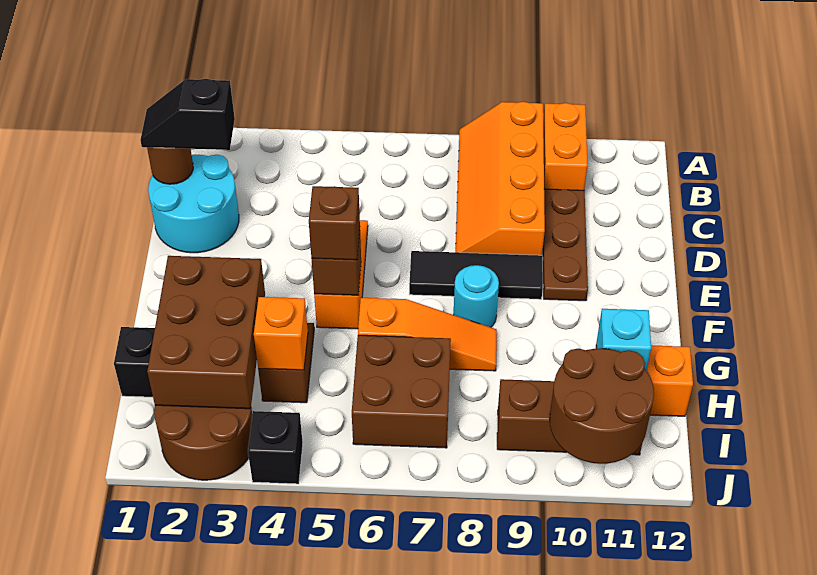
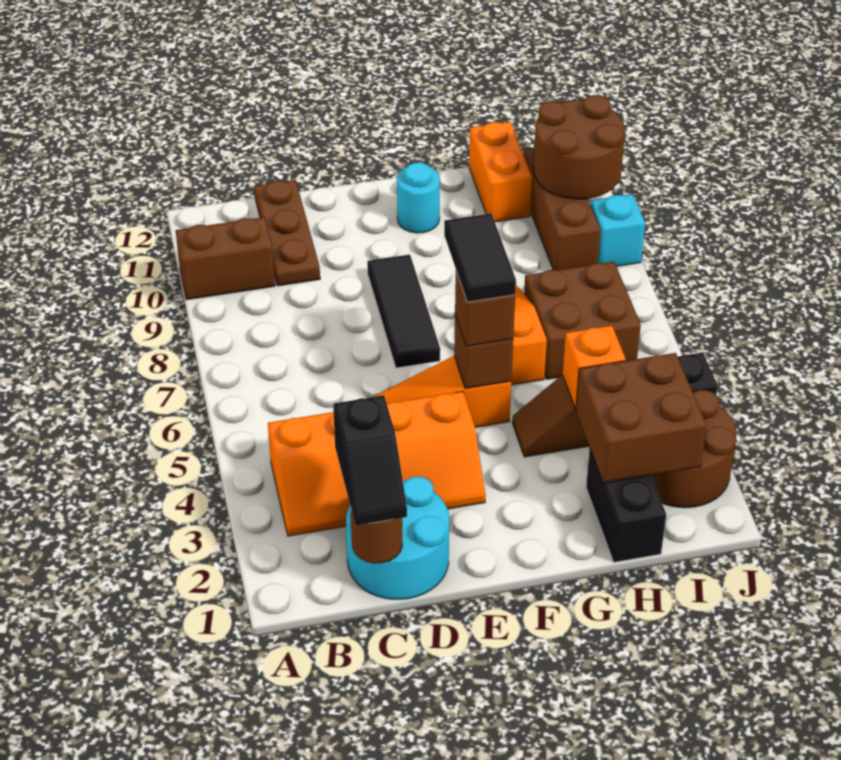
orange slope A8:D9 level 1 top 9 -> orange slope B3:E4 level 1 top 4
orange brick A10:B10 level 1 -> brown brick A10:B10 level 1
brown plate C10:E10 level 1 -> brown plate C10:C12 level 1
none -> black tile F5:F6 level 4
cyan round brick F8 level 1 -> cyan round brick F11 level 1
brown brick G2:I3 level 2 -> brown brick H2:I3 level 2
cyan brick H11 level 2 -> cyan brick J9 level 1

